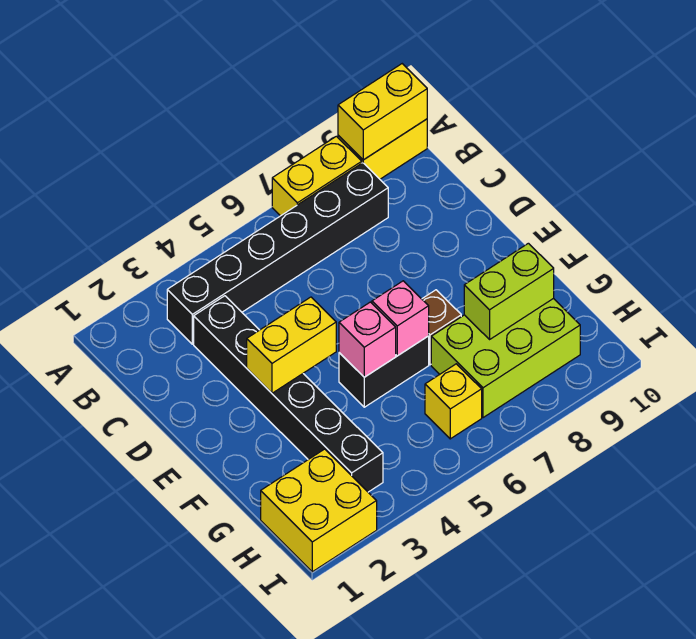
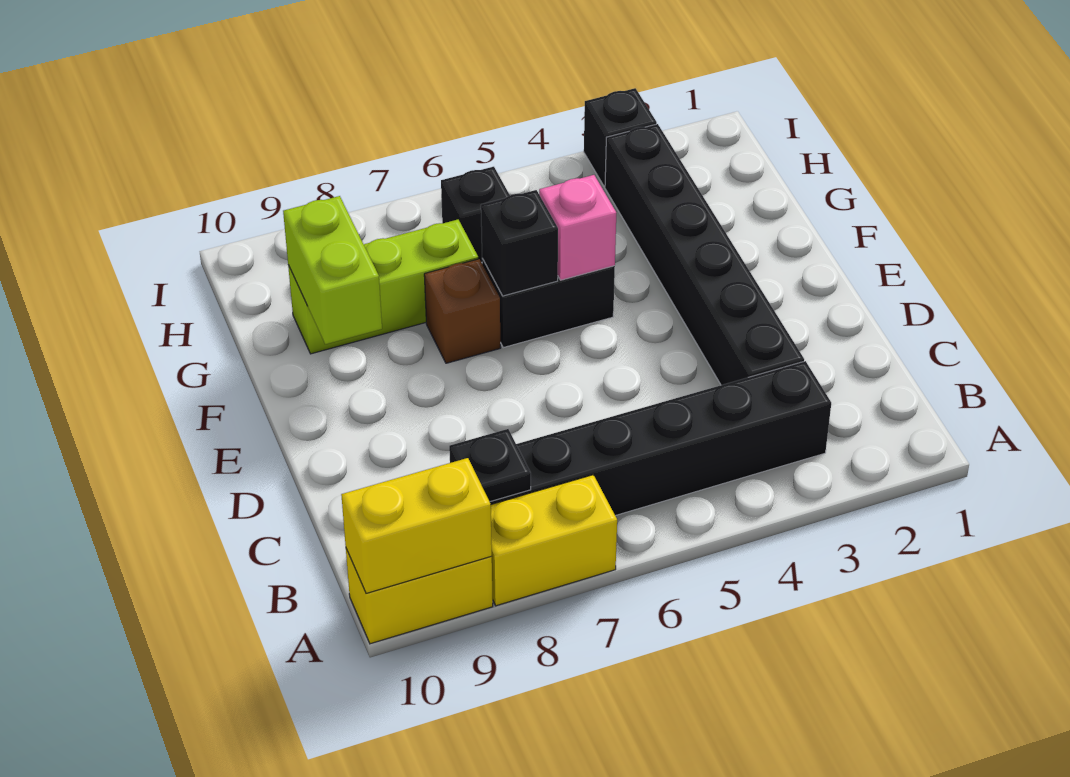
none -> black plate B8 level 2
yellow brick E3:E4 level 2 -> none
pink brick F6 level 2 -> black brick F6 level 2
lime brick G7:H9 level 1 -> lime brick G7:G9 level 1
lime brick G8:G9 level 2 -> lime brick F9:G9 level 2
yellow brick H1:I2 level 1 -> none
yellow brick H6 level 1 -> black brick H6 level 1
none -> black brick I3 level 1

